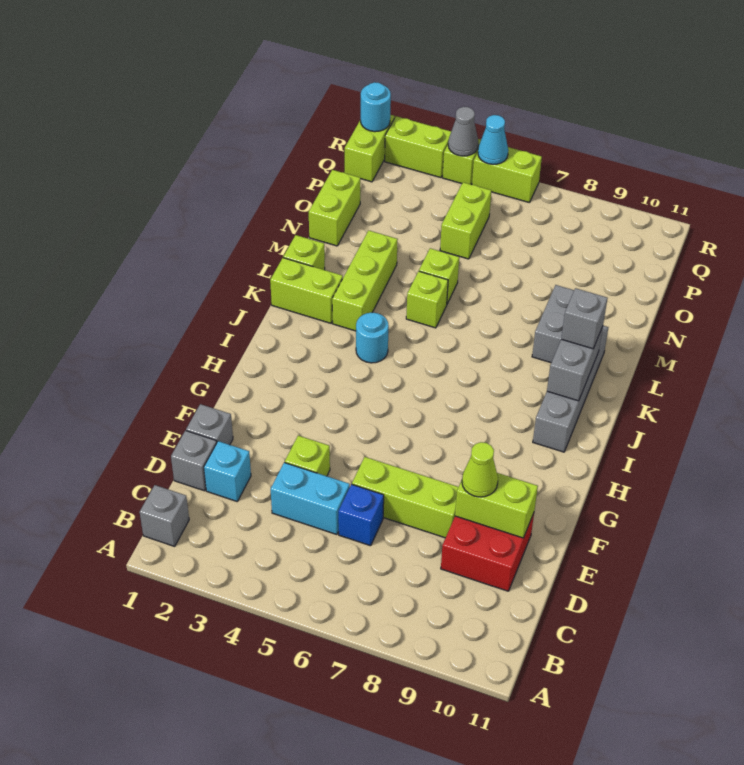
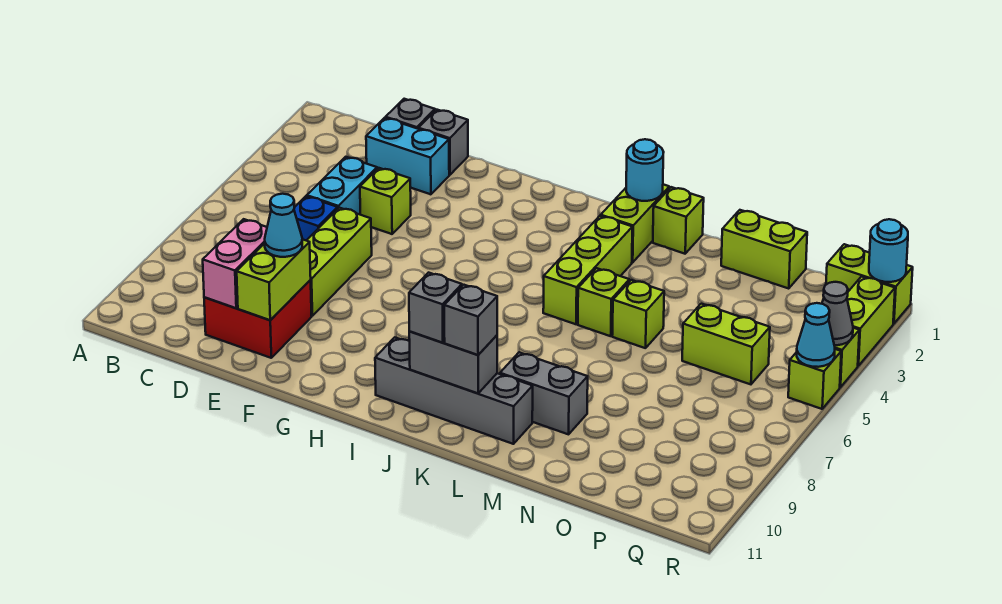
grey brick B1 level 1 -> grey brick J10 level 3
cyan brick D2 level 1 -> cyan brick D2:E2 level 1
none -> pink brick D9:D10 level 2
lime cone E9 level 3 -> cyan cone E9 level 3
cyan round brick J4 level 1 -> cyan round brick K1 level 2
lime brick K3:M3 level 1 -> lime brick K3:K5 level 1
lime brick R5:R6 level 1 -> lime brick R5 level 1

